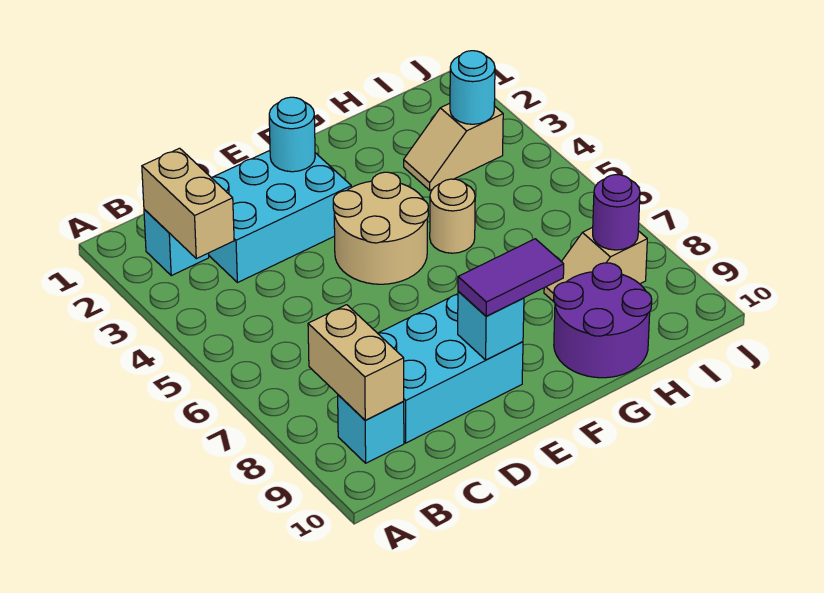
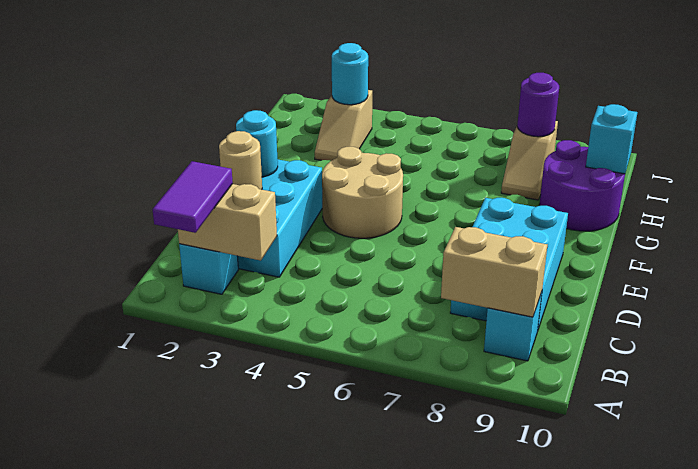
cyan brick E9 level 2 -> cyan brick H10 level 2
purple tile E9:F9 level 3 -> purple tile A2:B2 level 3
tan round brick G5 level 1 -> tan round brick D2 level 2

